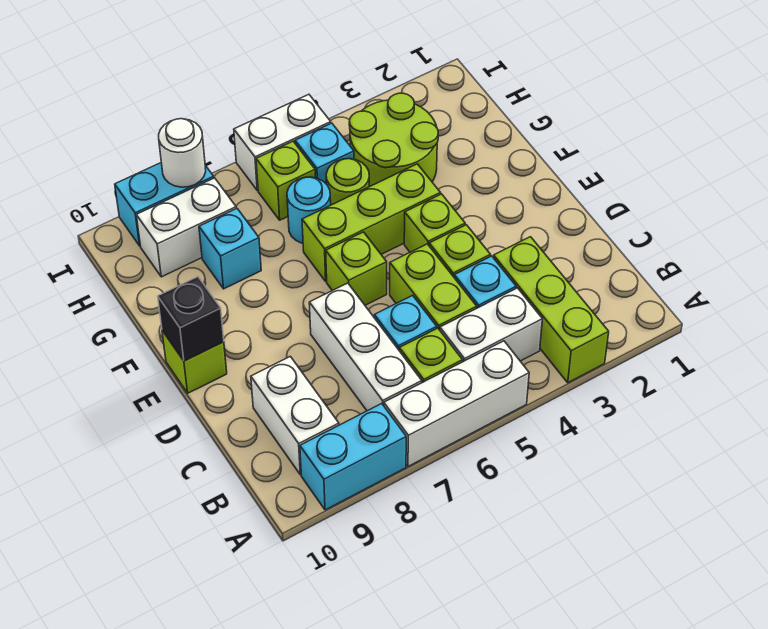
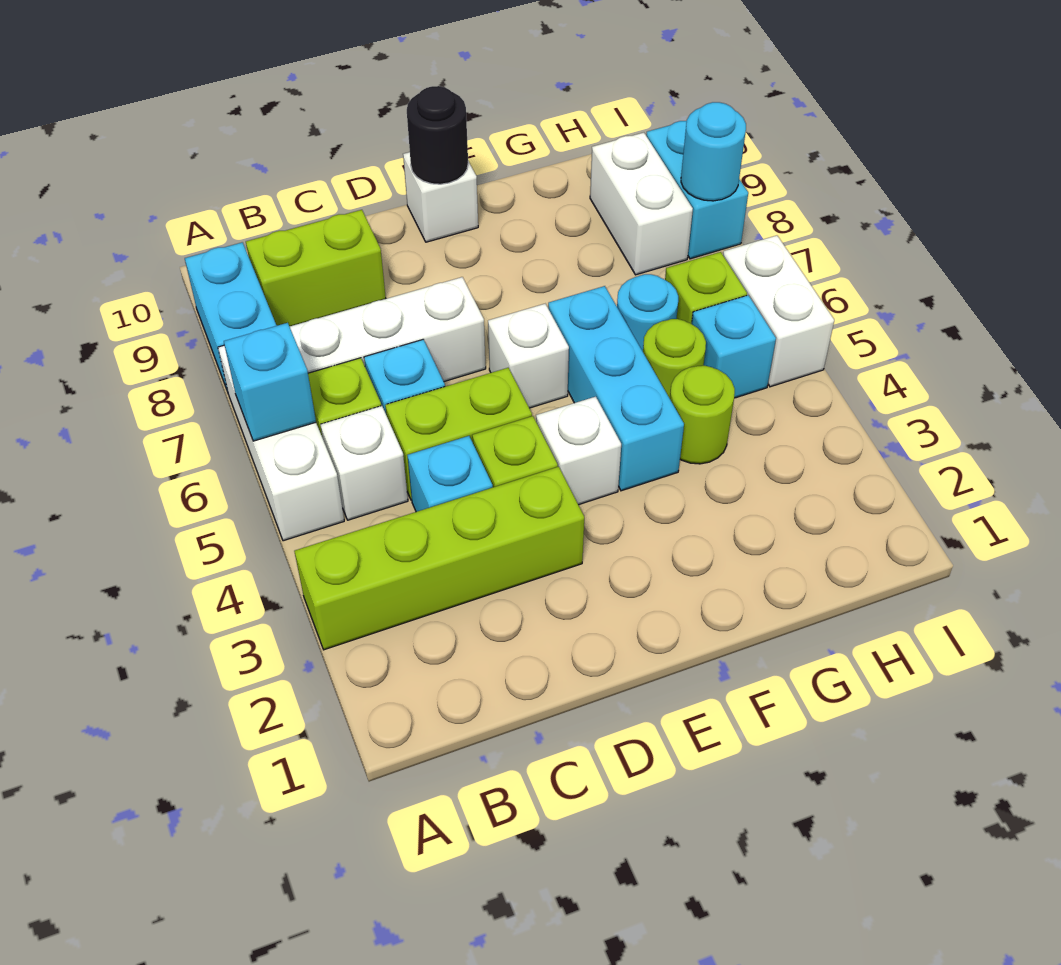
lime brick A3:C3 level 1 -> lime brick A3:D3 level 1
white brick B4:B5 level 1 -> white brick B5 level 1
white brick B9:C9 level 1 -> lime brick B9:C9 level 1
lime brick E4 level 1 -> white brick E4 level 1
lime brick E6 level 1 -> white brick E6 level 1
lime brick E10 level 1 -> white brick E10 level 1
black brick E10 level 2 -> black round brick E10 level 2
lime brick F4:F6 level 1 -> cyan brick F4:F6 level 1
lime round brick G3:H4 level 1 -> lime round brick G4 level 1
cyan brick G8 level 1 -> cyan brick A6 level 2
white round brick I8 level 2 -> cyan round brick I8 level 2

